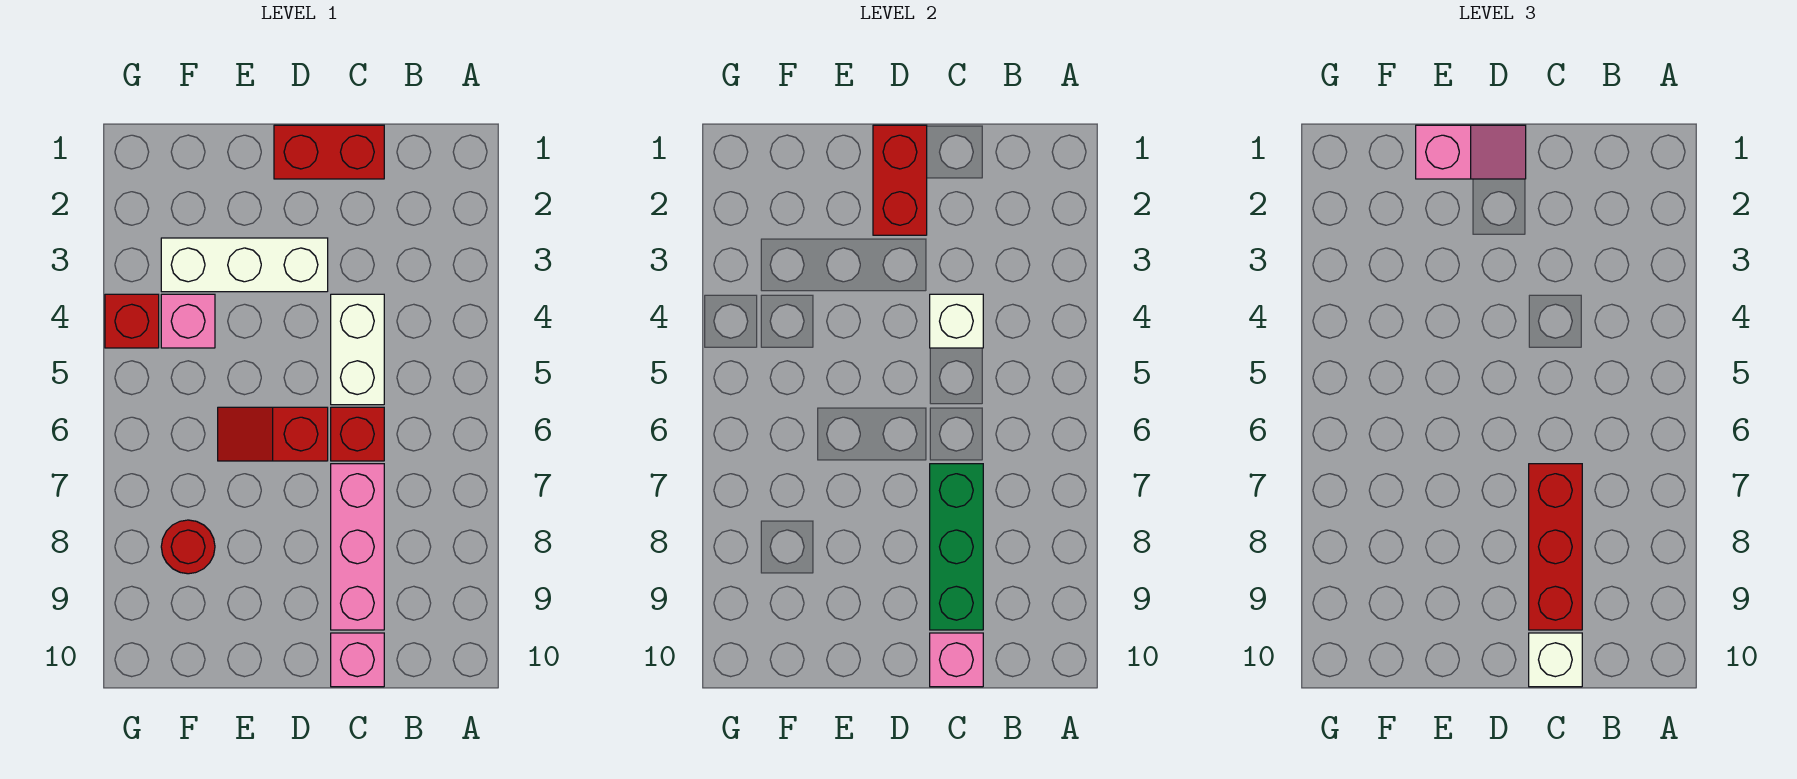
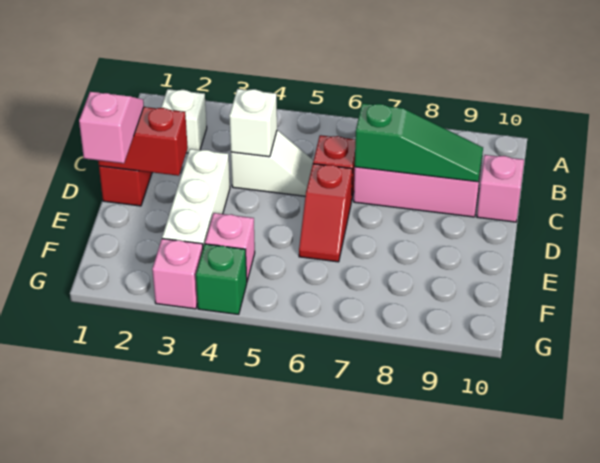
white brick C4:C5 level 1 -> white slope C4:C5 level 1 top 4
green brick C7:C9 level 2 -> green slope C7:C9 level 2 top 7
red brick C7:C9 level 3 -> none
pink brick C10 level 2 -> pink brick G3 level 1
white brick C10 level 3 -> white brick B2 level 1
red round brick F8 level 1 -> none
red brick G4 level 1 -> green brick G4 level 1

